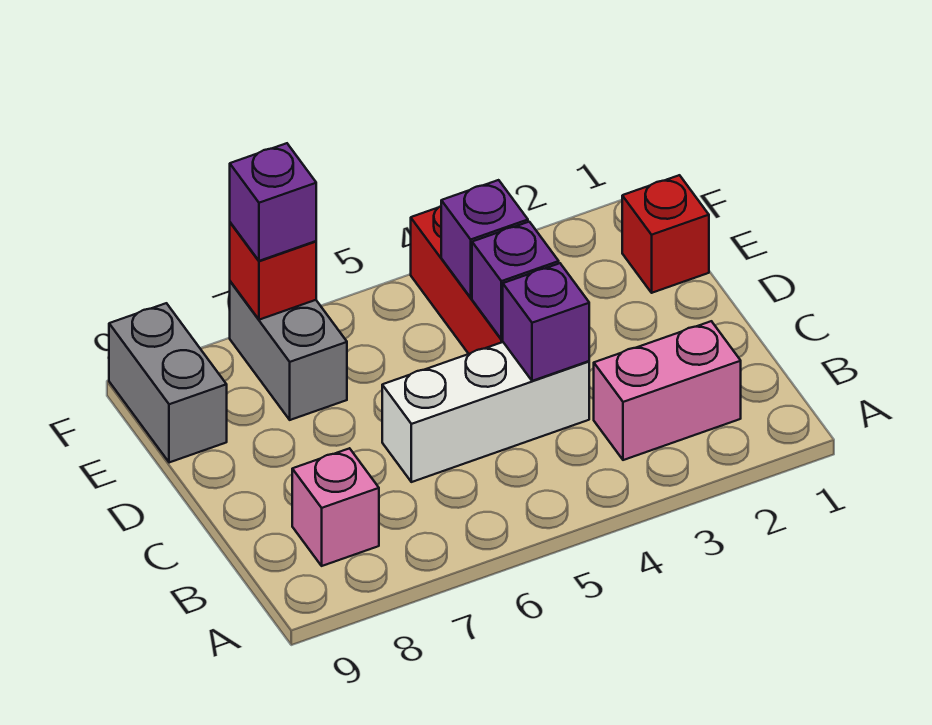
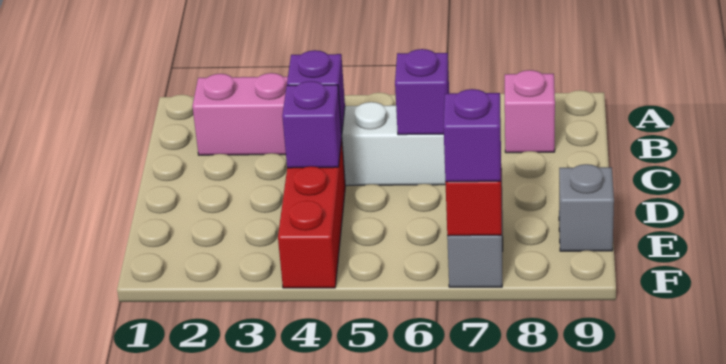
red brick E1 level 1 -> none
purple brick E4 level 2 -> purple brick C6 level 2
grey brick E9:F9 level 1 -> grey brick E9 level 1

